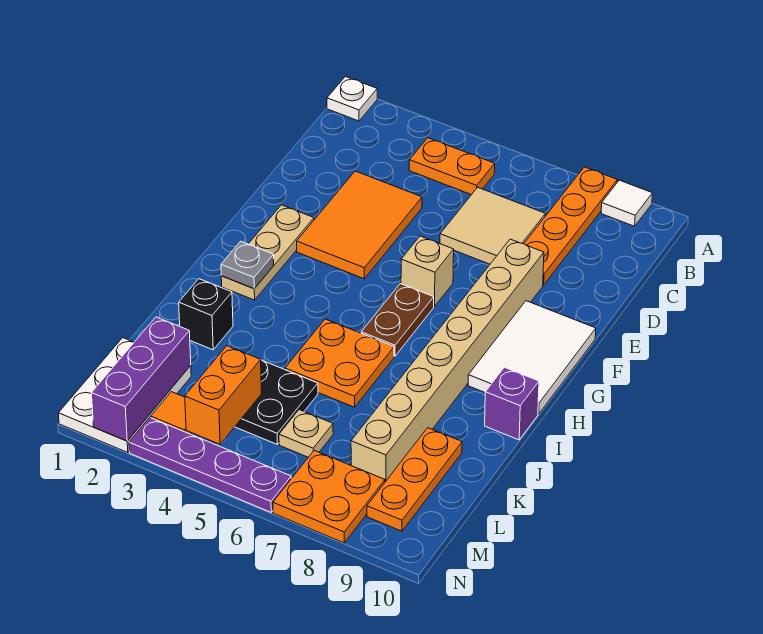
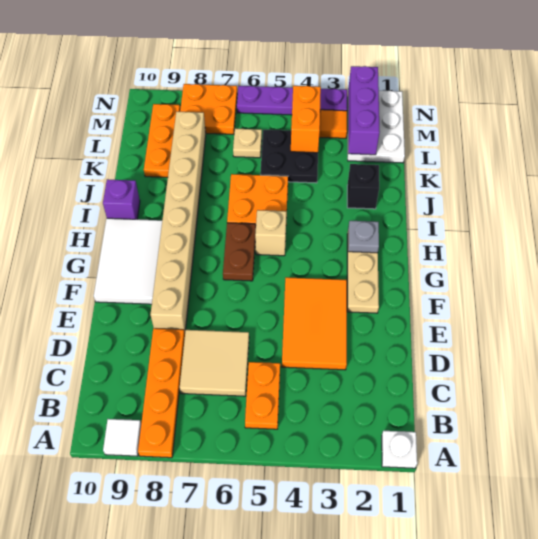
orange plate B4:B5 level 1 -> orange plate B5:C5 level 1
tan brick F6 level 1 -> tan brick H5 level 1

